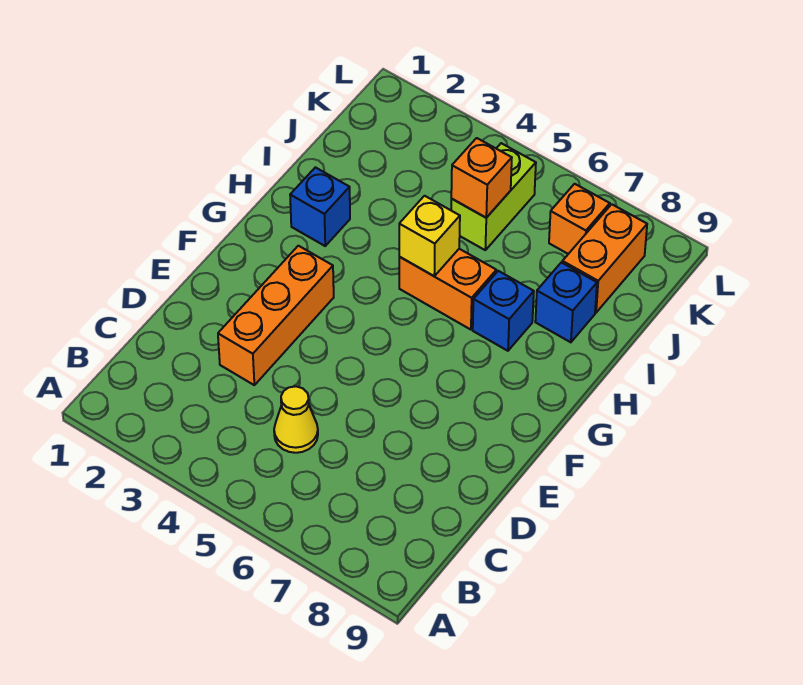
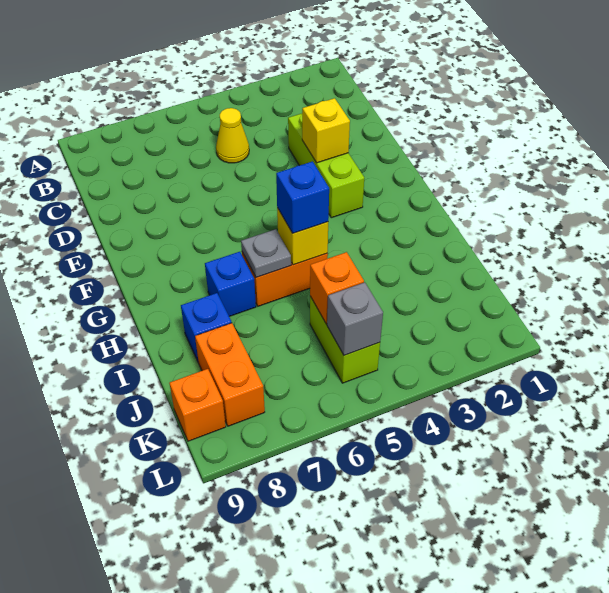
orange brick D3:F3 level 1 -> lime brick D3:F3 level 1
none -> yellow brick E3 level 2
blue brick H2 level 1 -> blue brick H5 level 3
none -> grey plate H6 level 2
none -> grey brick K5 level 2
orange brick K7 level 1 -> orange brick K9 level 1

